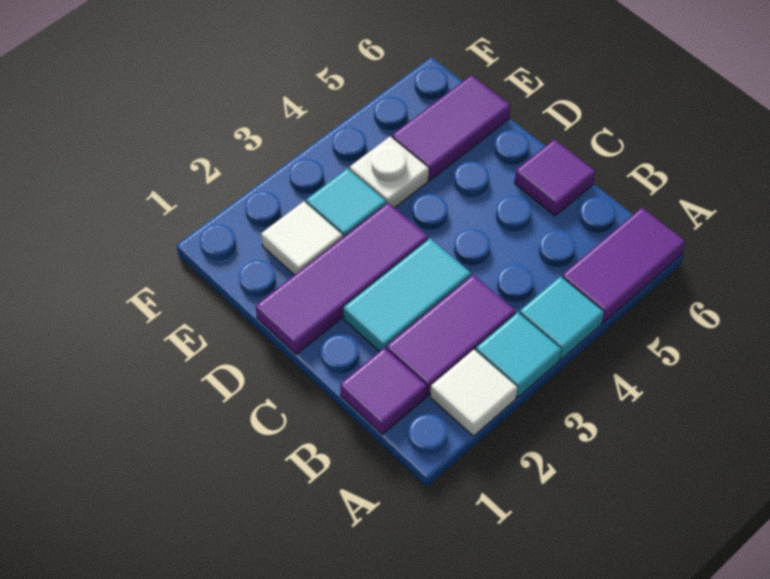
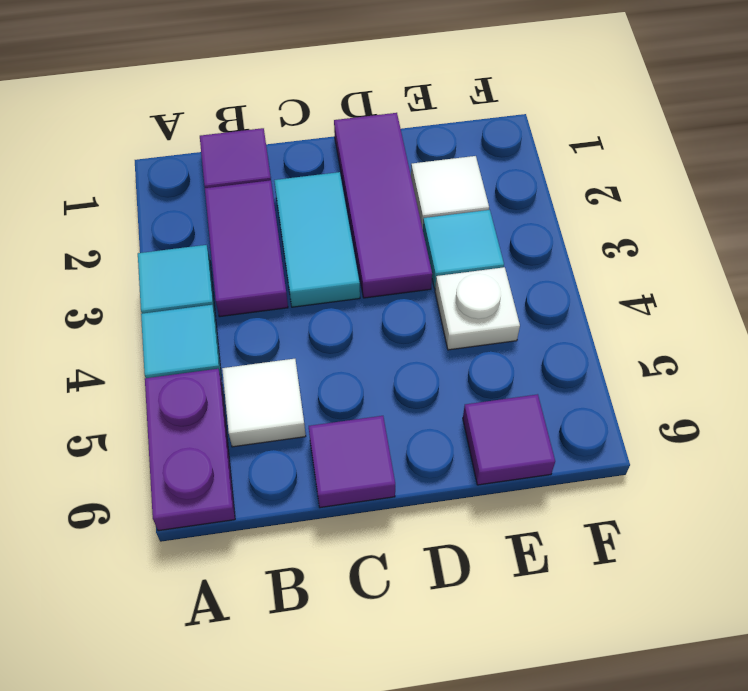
white tile A2 level 1 -> white tile B5 level 1
purple tile A5:A6 level 1 -> purple plate A5:A6 level 1
purple tile E5:E6 level 1 -> purple tile E6 level 1

